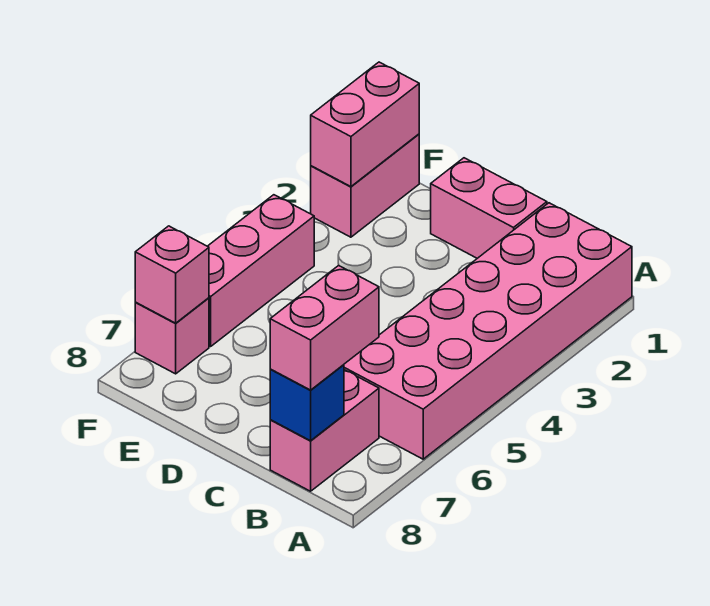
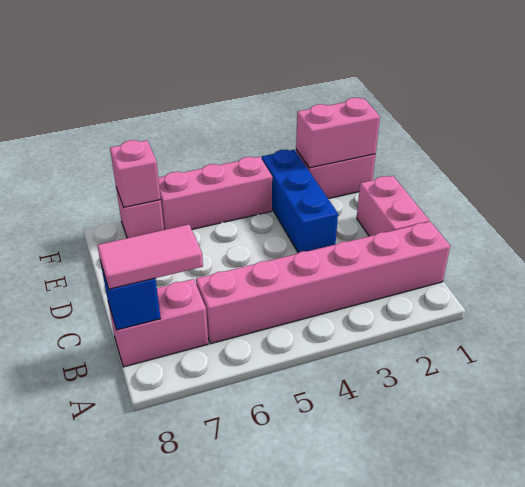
pink brick A1:B6 level 1 -> pink brick B1:B6 level 1
pink brick B7:B8 level 3 -> pink tile B7:B8 level 3
none -> blue brick D3:F3 level 1

